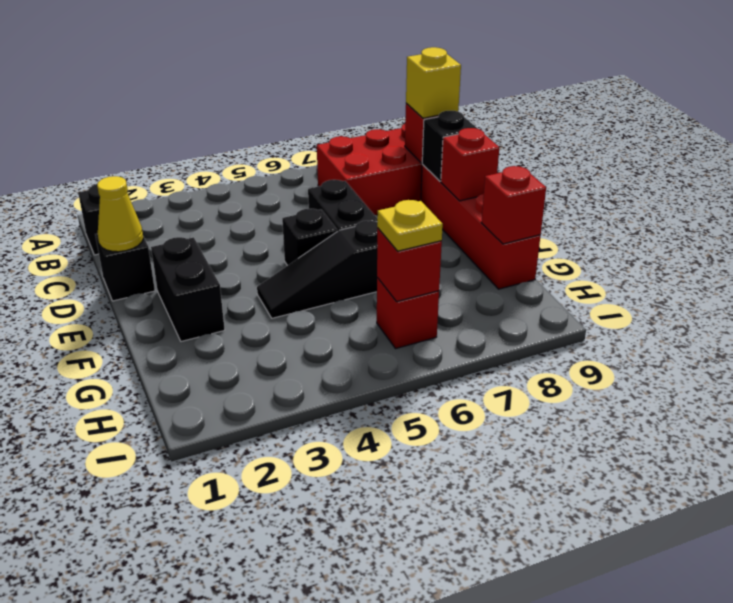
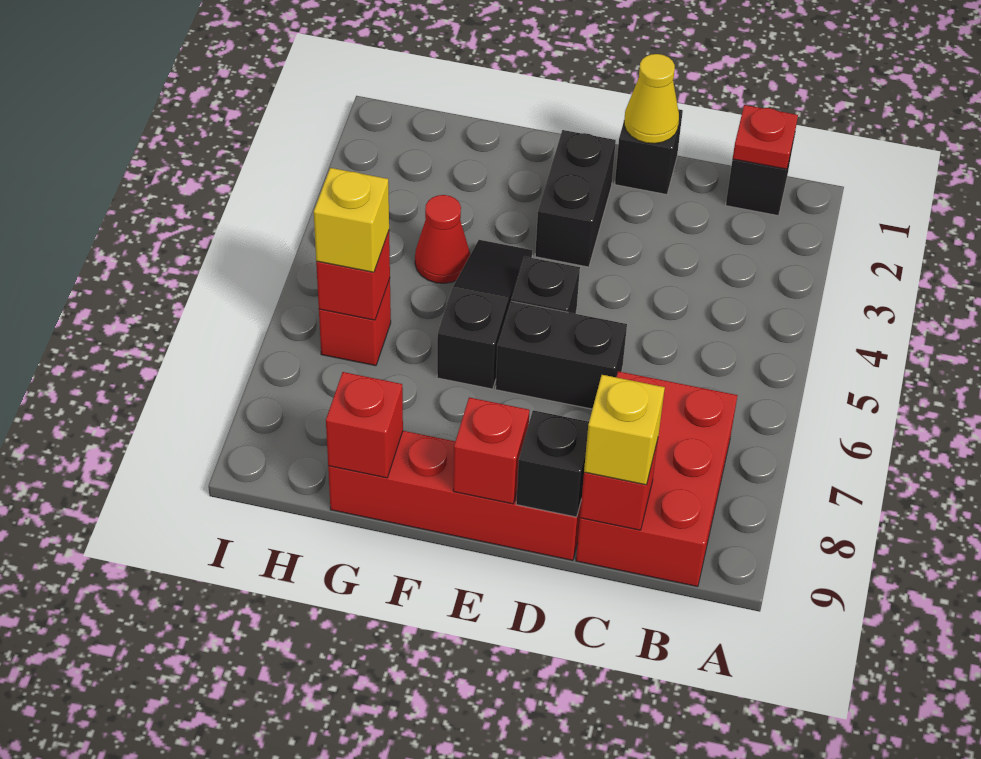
none -> red plate B1 level 2
black brick E2:F2 level 1 -> black brick E2:E3 level 1
none -> red cone G4 level 1
yellow plate H6 level 3 -> yellow brick H6 level 3

